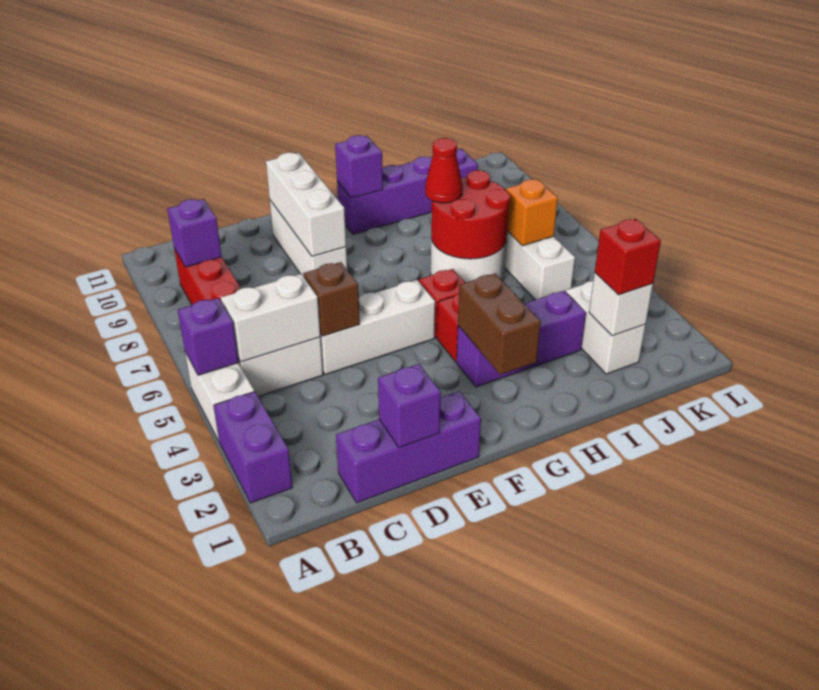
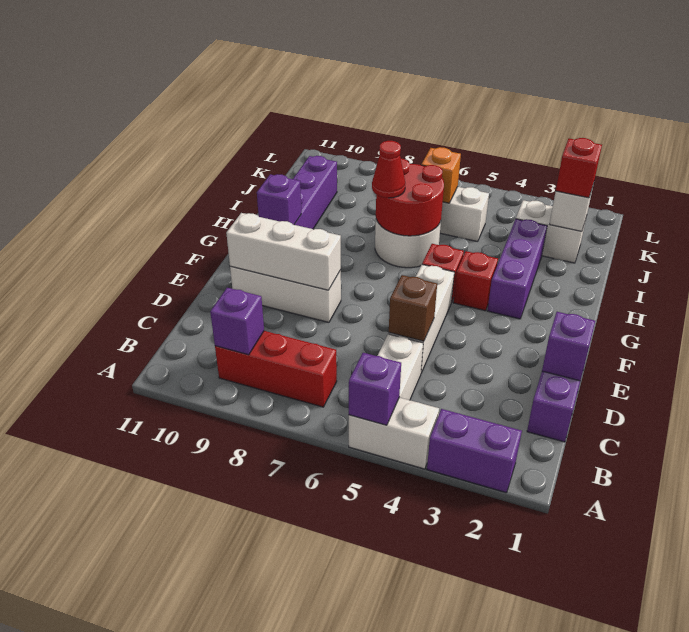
white brick B5:C5 level 2 -> none
brown brick G2:G3 level 2 -> none

